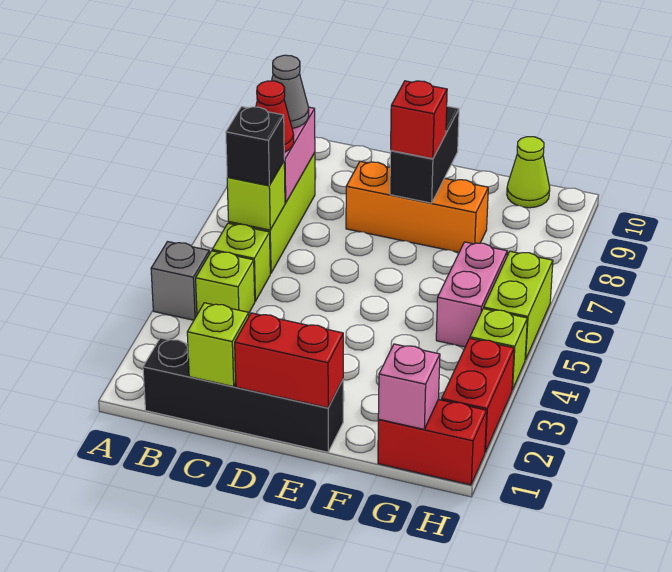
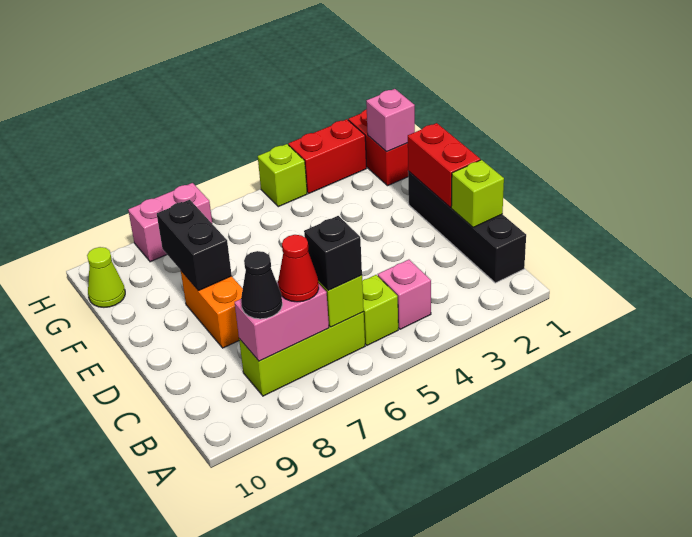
grey brick A4 level 1 -> none
lime brick B4 level 1 -> pink brick B4 level 1
grey cone B8 level 3 -> black cone B8 level 3
orange brick D8:F8 level 1 -> orange brick D8:E8 level 1
black brick E8:E9 level 2 -> black brick E8:F8 level 2
red brick E8 level 3 -> none
pink brick G5:G6 level 1 -> pink brick H7:H8 level 1
lime brick H5:H6 level 1 -> none

